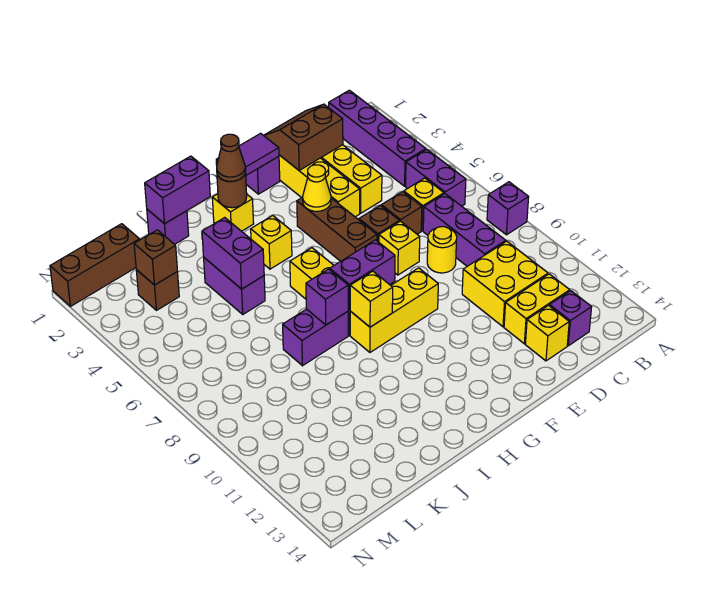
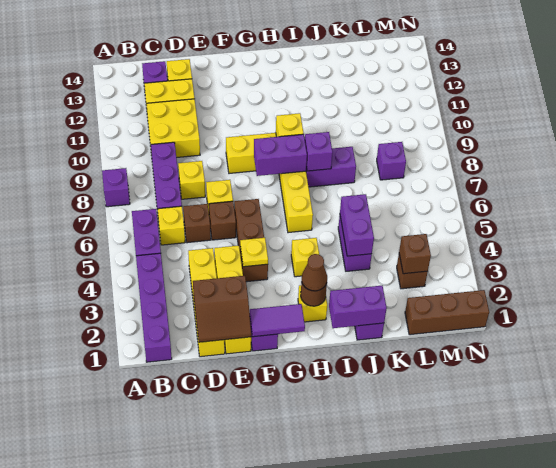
yellow round brick D8 level 1 -> yellow brick D8 level 1
yellow cone F4 level 2 -> yellow plate F4 level 2
none -> purple brick L8 level 1

